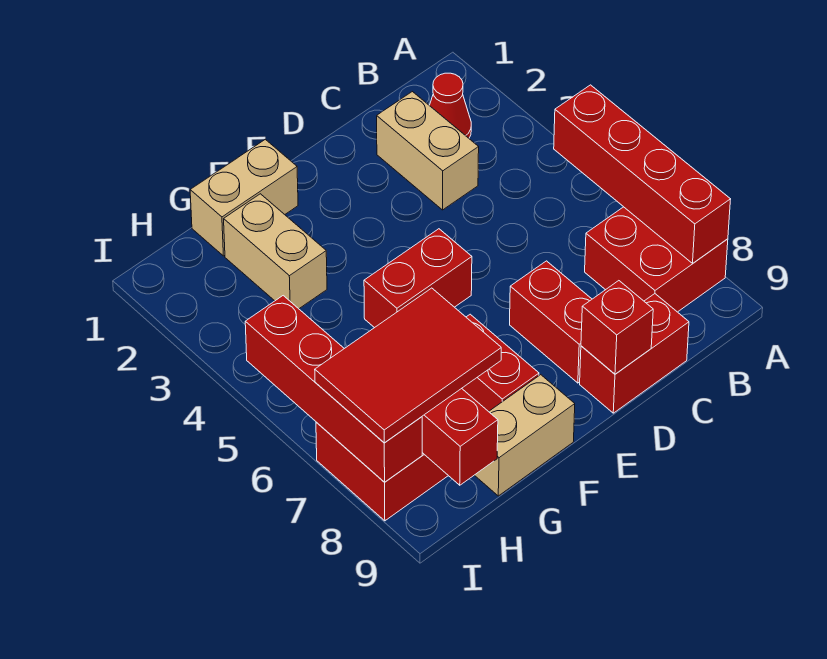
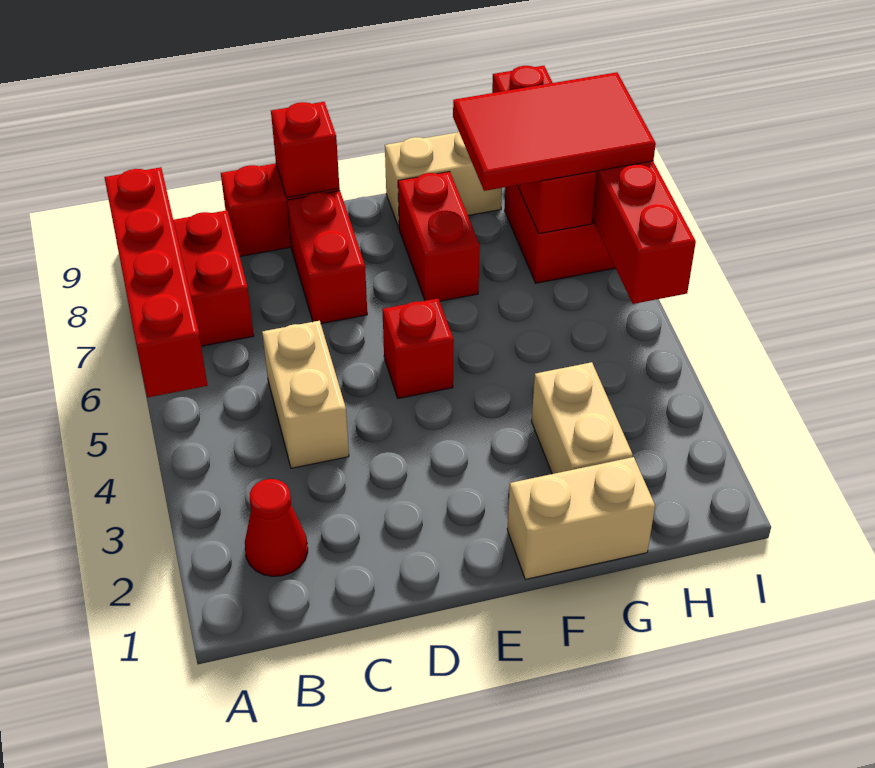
tan brick C2:C3 level 1 -> tan brick C4:C5 level 1
red brick E5:F5 level 1 -> red brick E5 level 1

